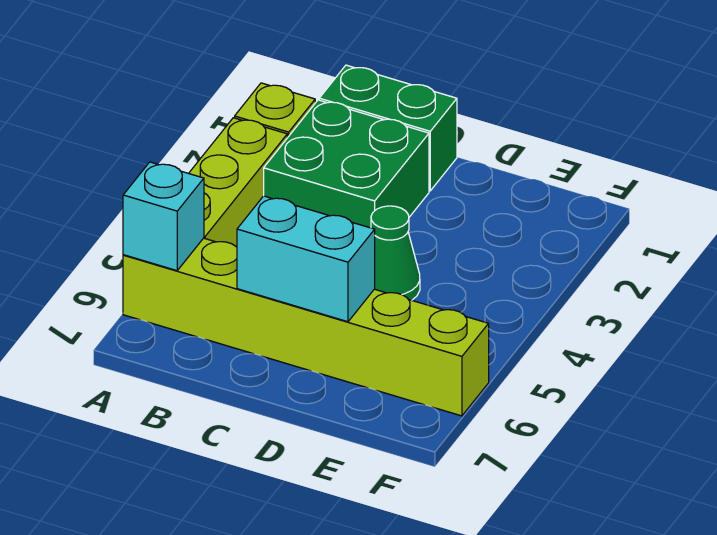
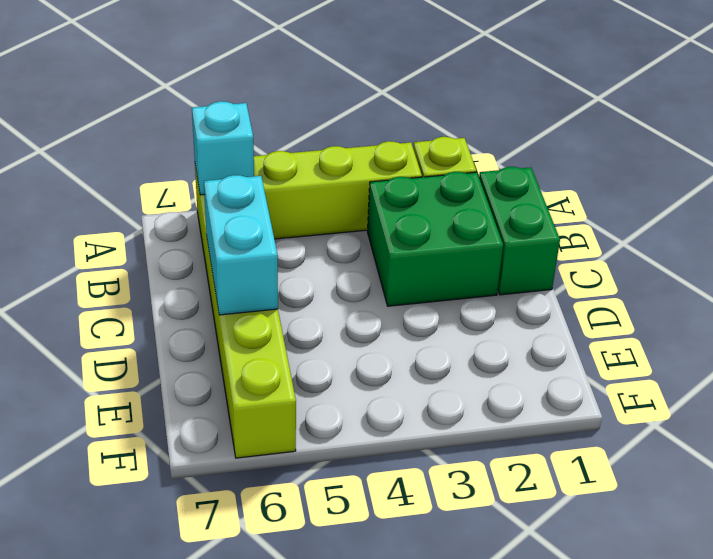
green cone D4 level 1 -> none

